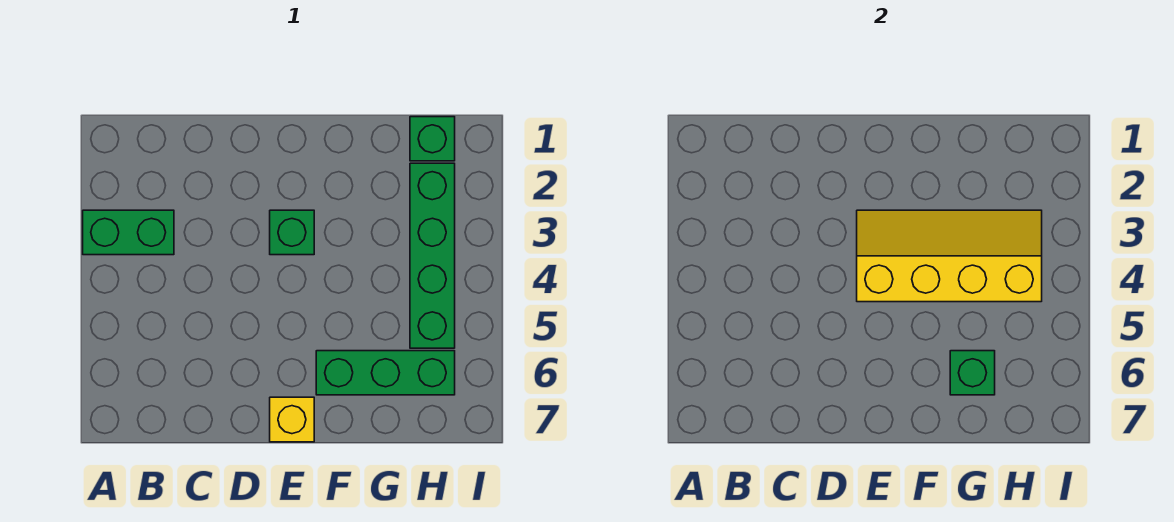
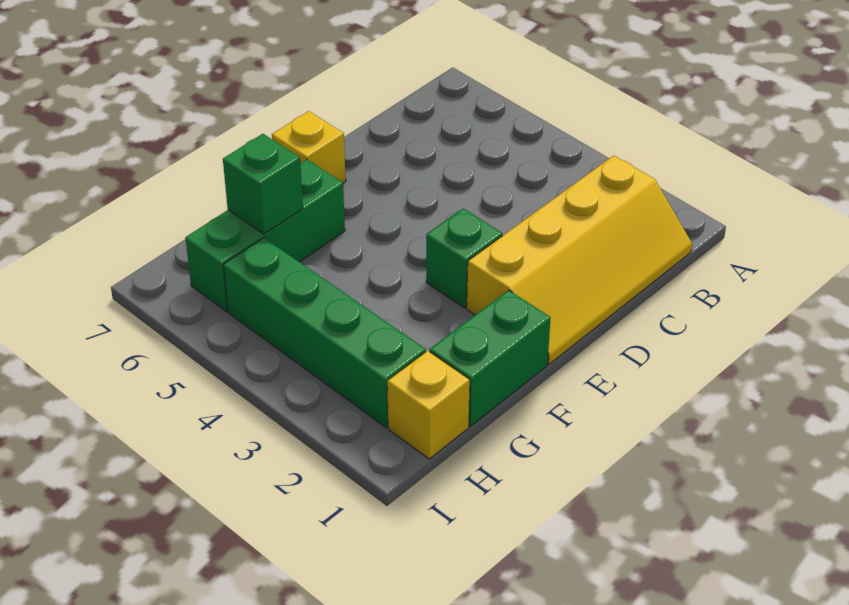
green brick A3:B3 level 1 -> green brick F1:G1 level 1
yellow slope E3:H4 level 2 top 4 -> yellow slope B1:E2 level 1 top 2
green brick H1 level 1 -> yellow brick H1 level 1

